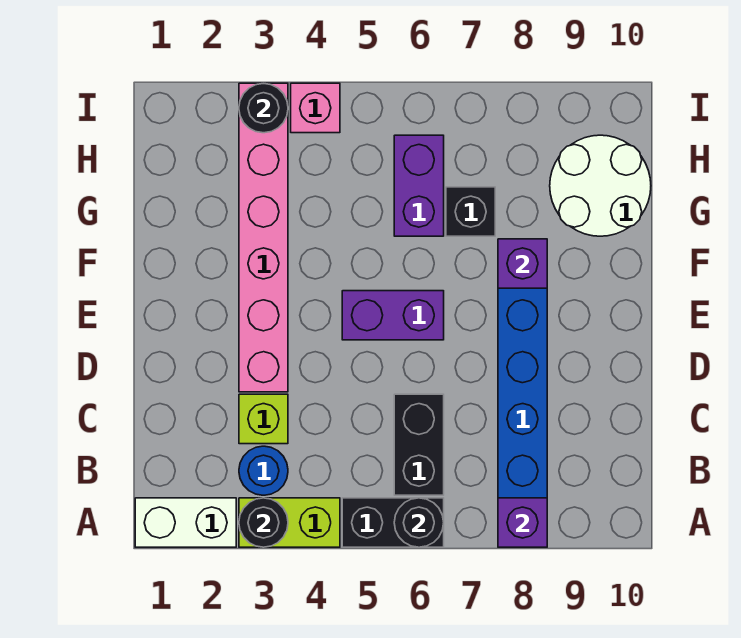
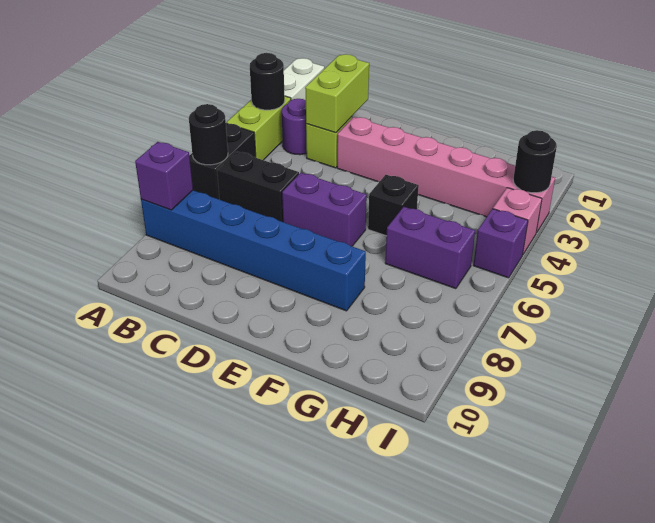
blue round brick B3 level 1 -> purple round brick B3 level 1
none -> lime brick C2:C3 level 2
purple brick E5:E6 level 1 -> purple brick D6:E6 level 1
purple brick F8 level 2 -> purple brick I5 level 1
black brick G7 level 1 -> black brick F5 level 1
white round brick G9:H10 level 1 -> none

